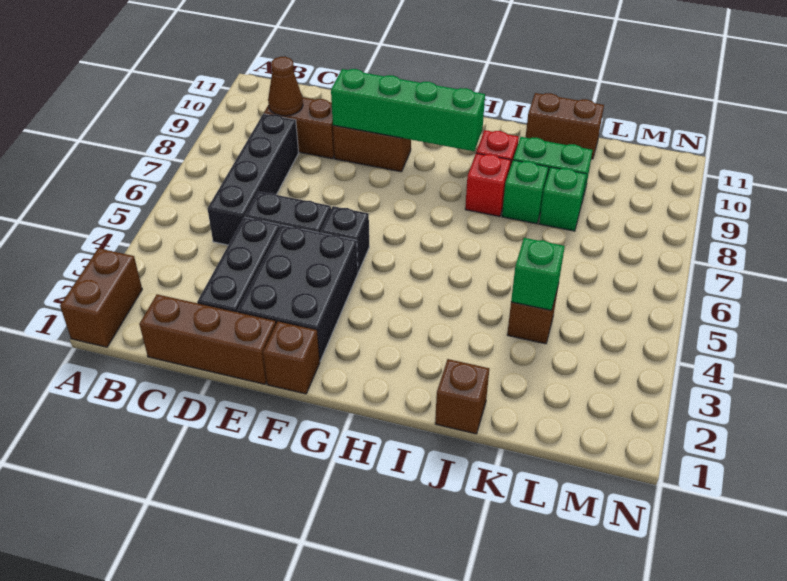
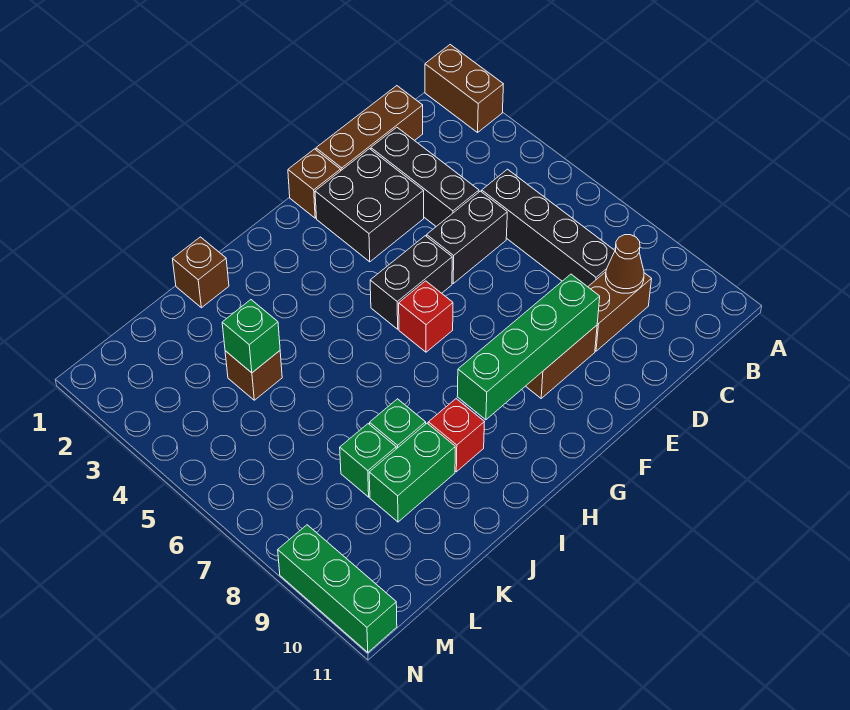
black brick E2:F4 level 1 -> black brick E2:F3 level 1
black brick F5 level 1 -> black brick F5:G5 level 1
red brick I8 level 1 -> red brick G6 level 1
brown brick J11:K11 level 1 -> none
none -> green brick N9:N11 level 1

